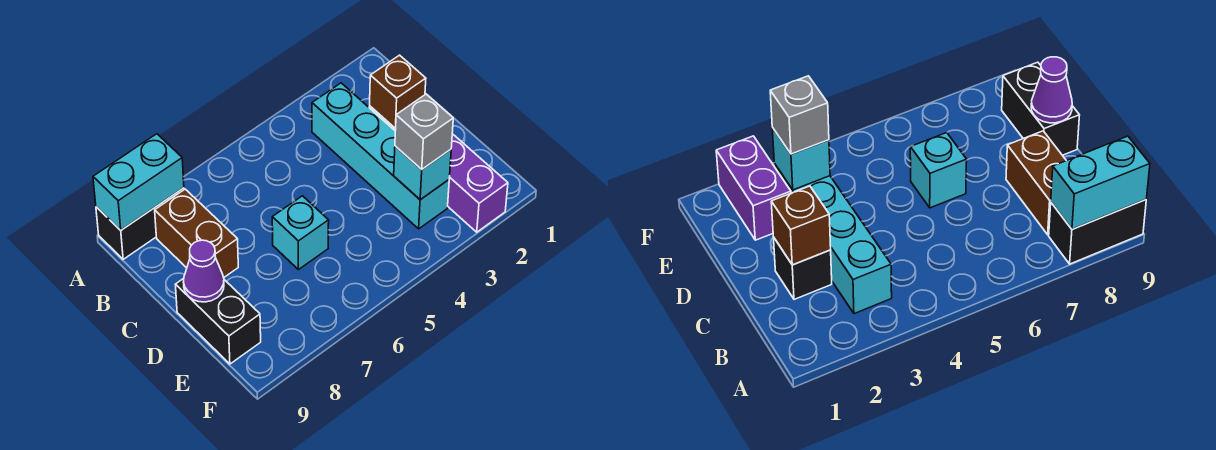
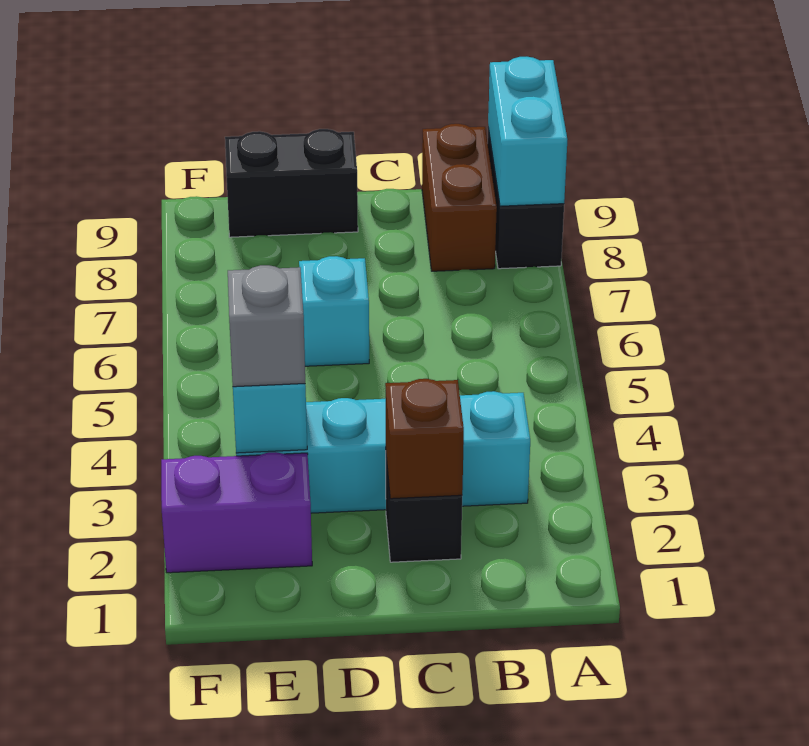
brown brick B8:C8 level 1 -> brown brick B8:B9 level 1
purple cone D9 level 2 -> none

